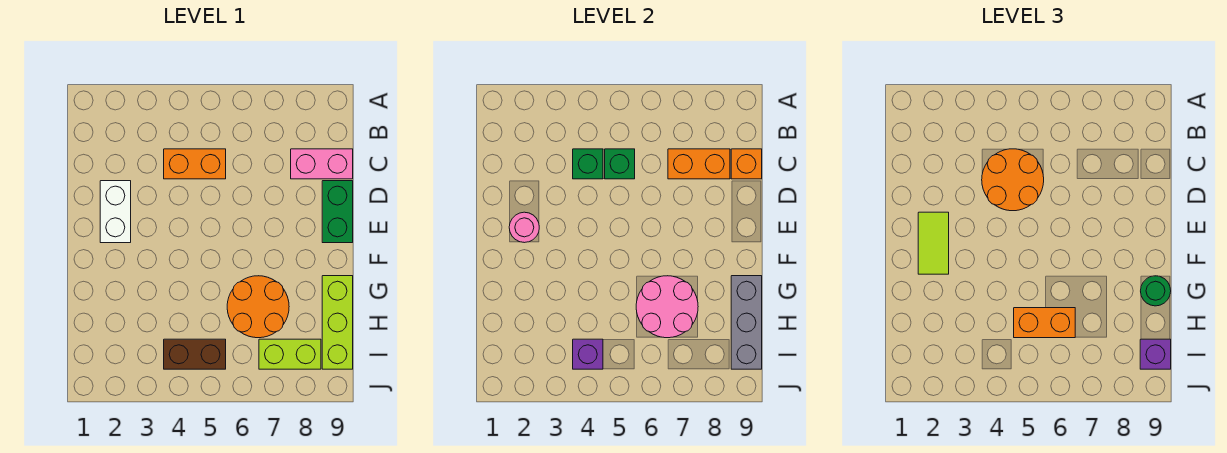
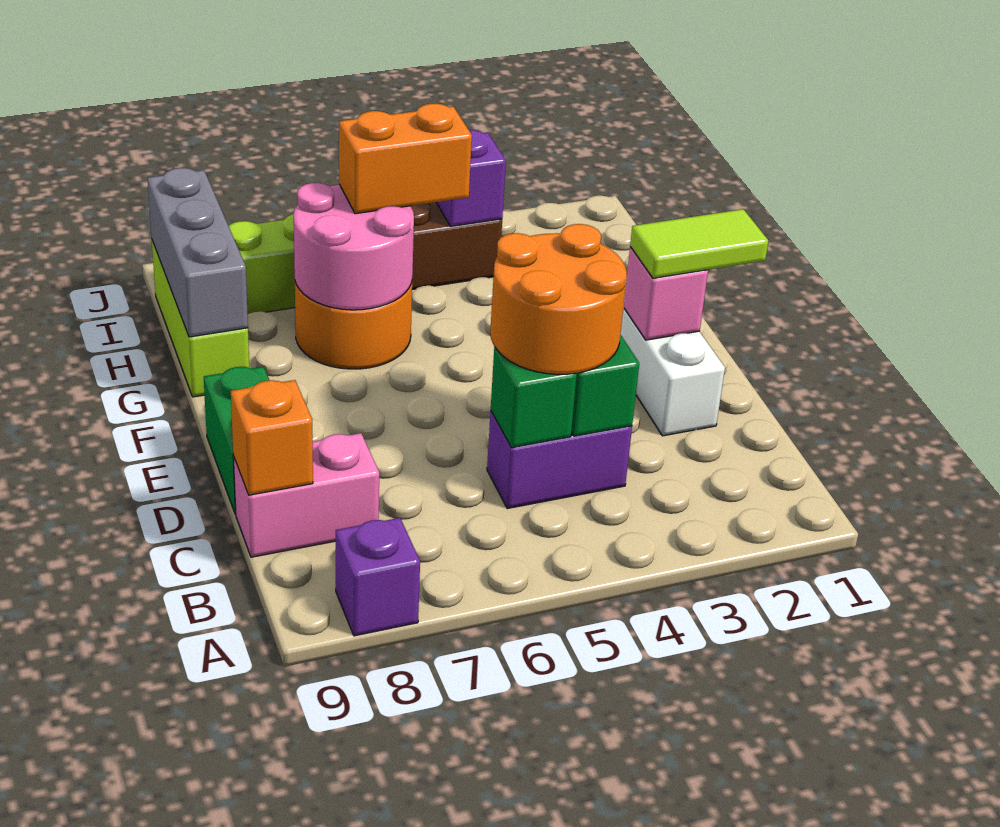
orange brick C4:C5 level 1 -> purple brick C4:C5 level 1
orange brick C7:C8 level 2 -> none
pink round brick E2 level 2 -> pink brick E2 level 2
lime tile E2:F2 level 3 -> lime tile E1:E2 level 3
green round brick G9 level 3 -> none
purple brick I9 level 3 -> purple brick A8 level 1

